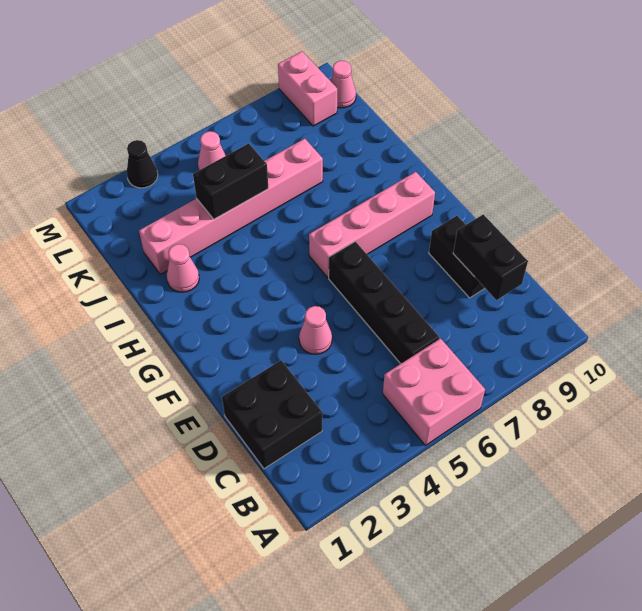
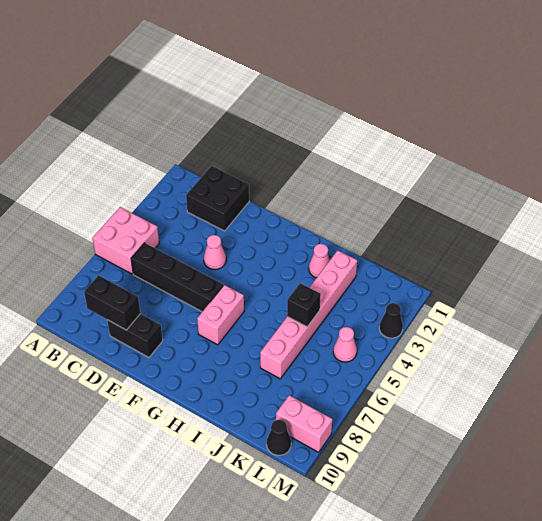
pink brick G6:G9 level 1 -> pink brick G6:G7 level 1
black brick J4:J5 level 2 -> black brick J5 level 2
pink cone L10 level 1 -> black cone L10 level 1

